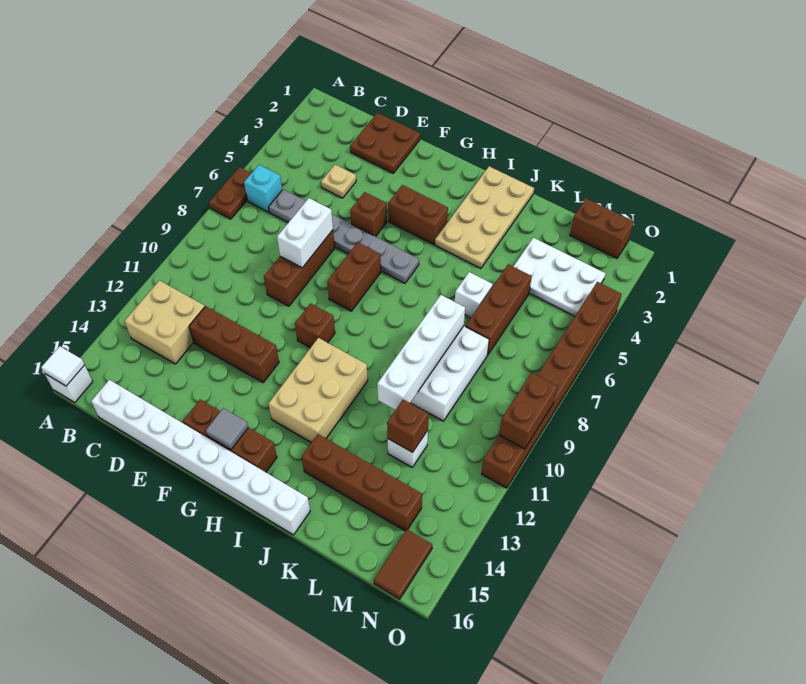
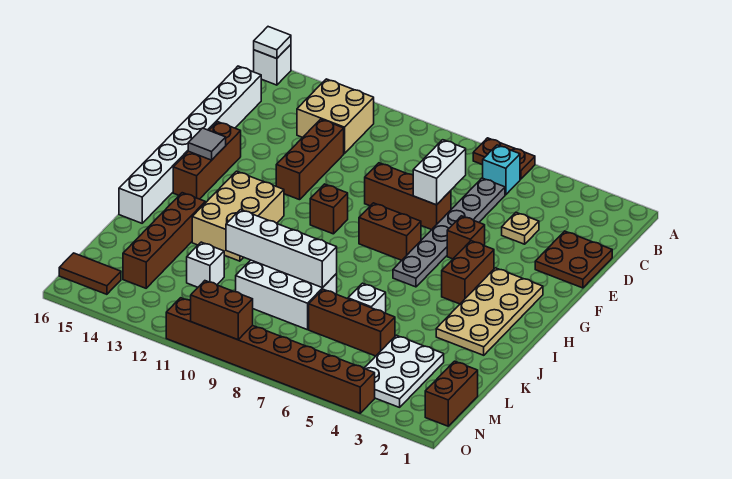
white brick E7:E8 level 2 -> white brick D7:E7 level 2
tan brick H11:I13 level 1 -> tan brick H12:J13 level 1
tan plate I1:J4 level 1 -> tan plate G2:J3 level 1
brown brick L12 level 2 -> none

